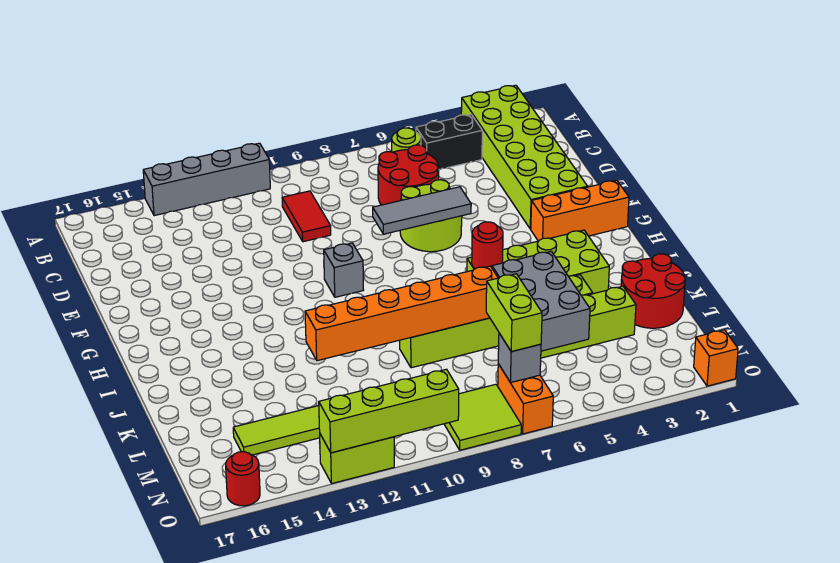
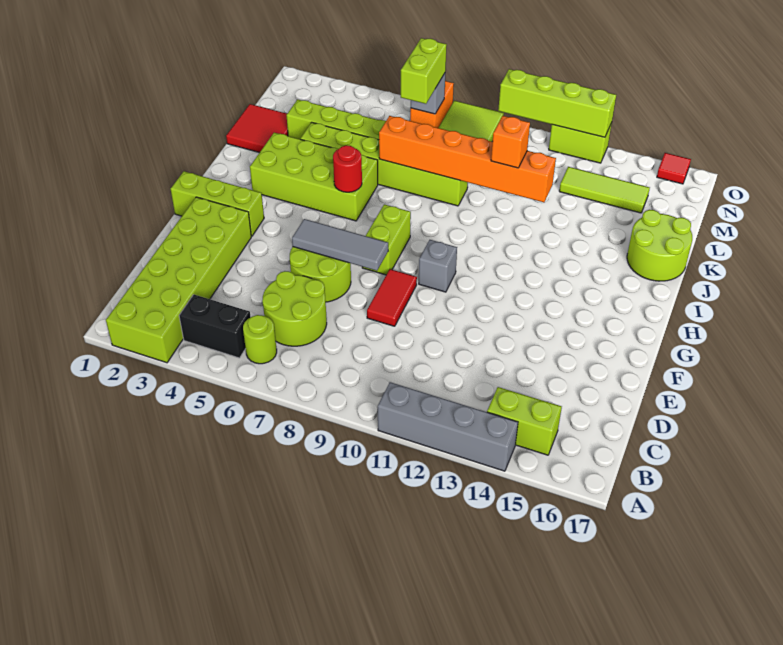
none -> lime brick B14:B15 level 1
red round brick C6:D7 level 1 -> lime round brick C6:D7 level 1
red tile C10:D10 level 1 -> red tile E9:F9 level 1
orange brick G1:G3 level 1 -> lime brick G1:G3 level 1
none -> lime brick G8:H8 level 1
none -> lime round brick J16:K17 level 1
red round brick K1:L2 level 1 -> red tile K1:L2 level 1
grey brick K5:M6 level 2 -> none
orange brick O1 level 1 -> orange brick K11 level 3
red round brick O16 level 1 -> red tile O16 level 1

